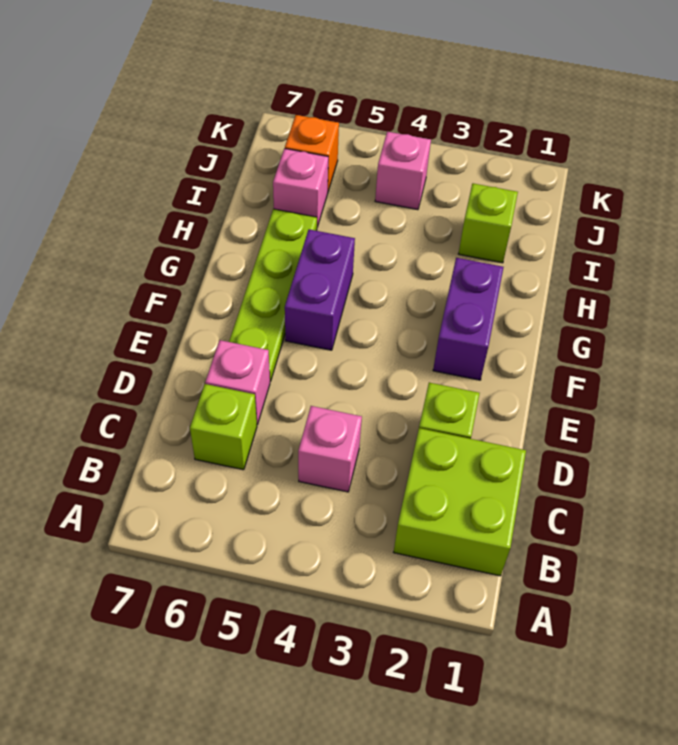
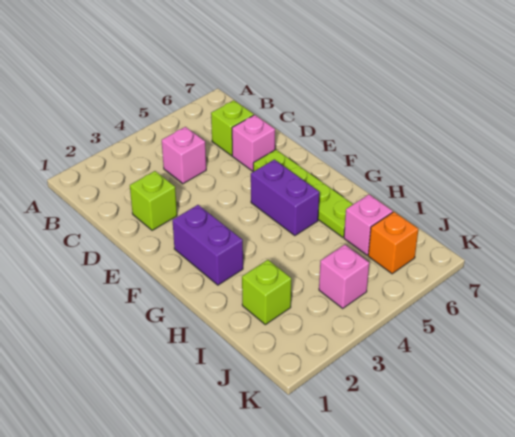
lime brick B1:C2 level 1 -> none

